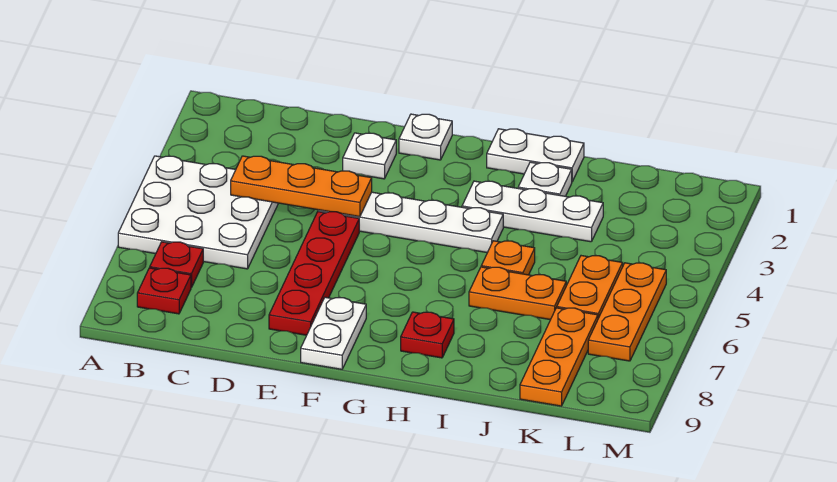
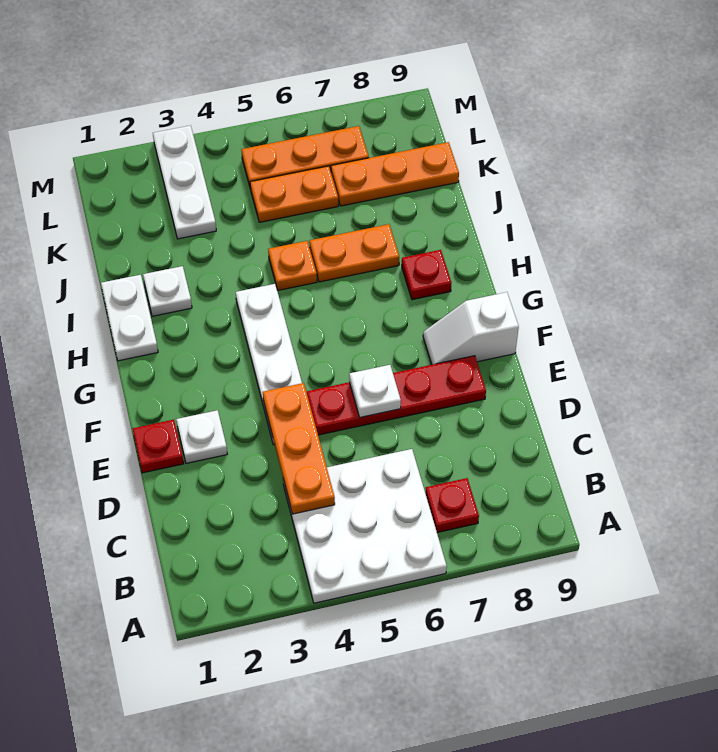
red plate B8 level 1 -> red plate E1 level 1
white plate F1 level 1 -> white plate E6 level 2
white plate F8:F9 level 1 -> white slope F8:F9 level 1 top 9
white plate H3:J3 level 1 -> white plate K3:M3 level 1
orange plate I6:J6 level 1 -> orange plate I6:I7 level 1

